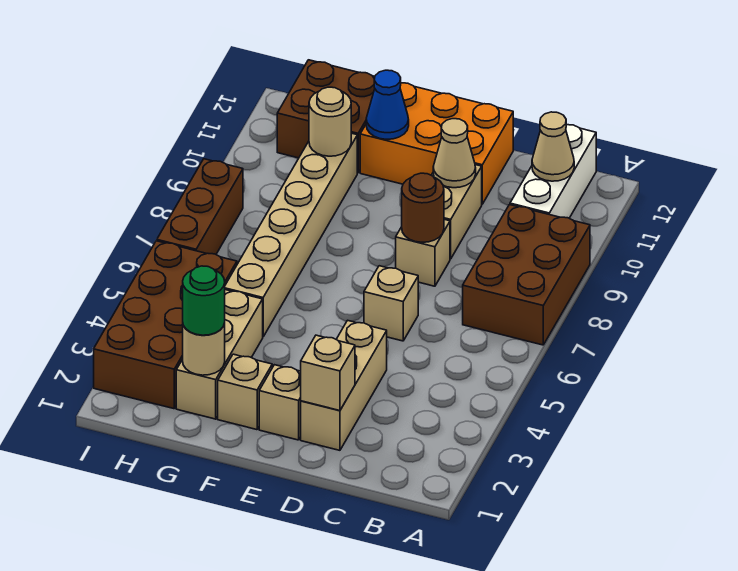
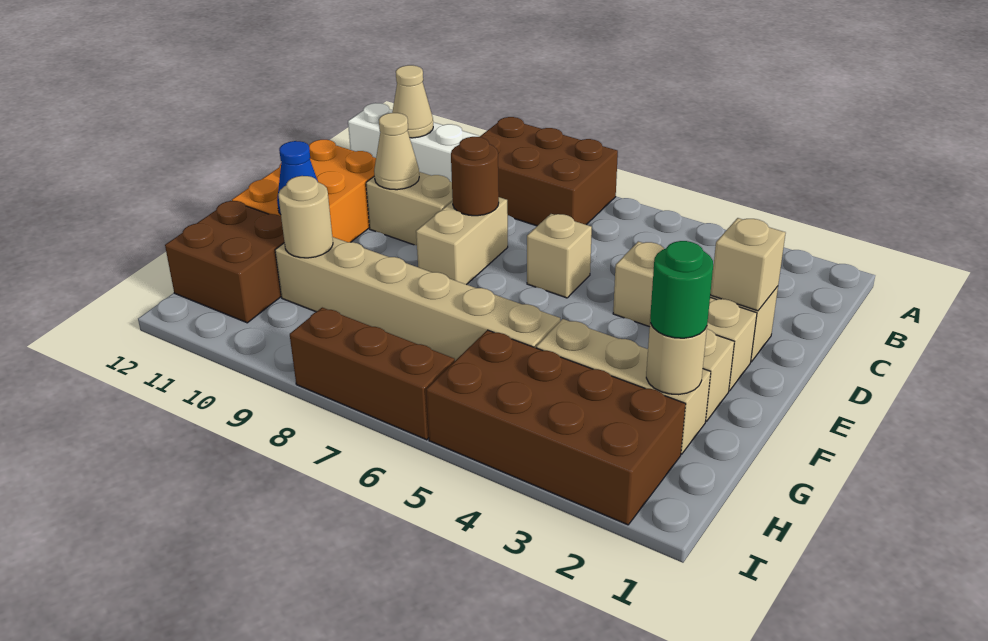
tan brick D8 level 1 -> tan brick D8:E8 level 1

